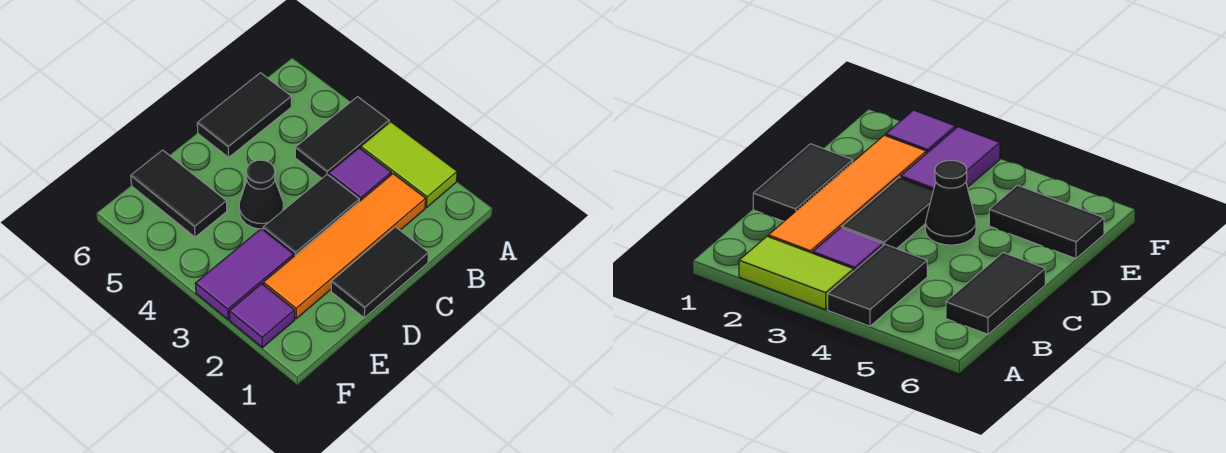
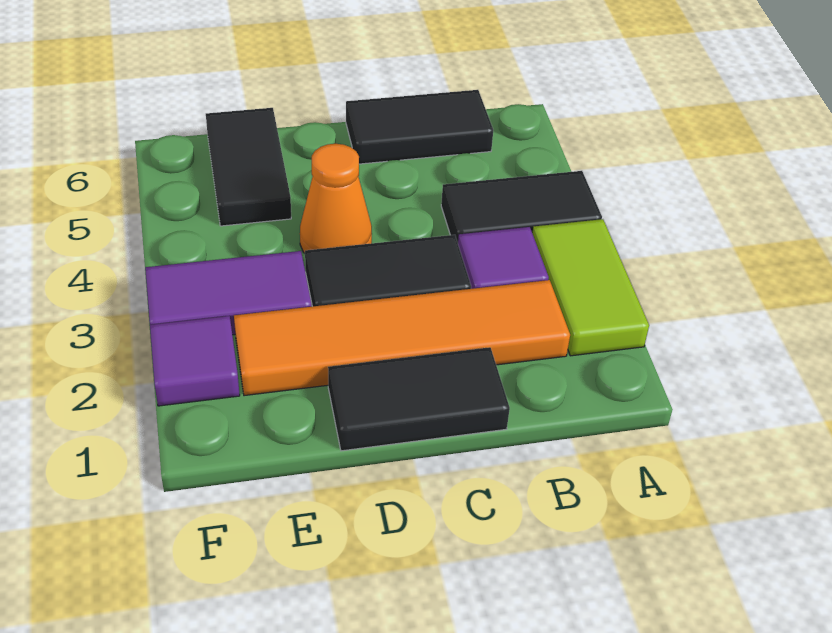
black cone D4 level 1 -> orange cone D4 level 1

